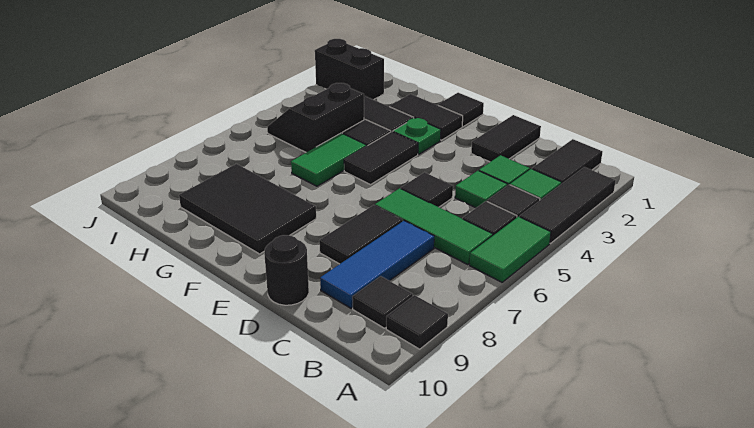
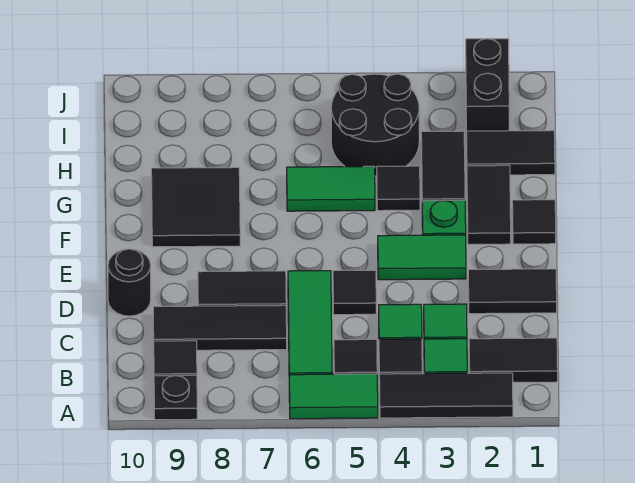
black tile A9 level 1 -> black plate A9 level 1
blue tile C7:C9 level 1 -> black tile C7:C9 level 1
none -> green tile E3:E4 level 1
black tile F4:F5 level 1 -> black tile H1:H2 level 1
black tile F8:H9 level 1 -> black tile F8:G9 level 1
black slope H4:I5 level 1 top H -> black round brick H4:I5 level 1

